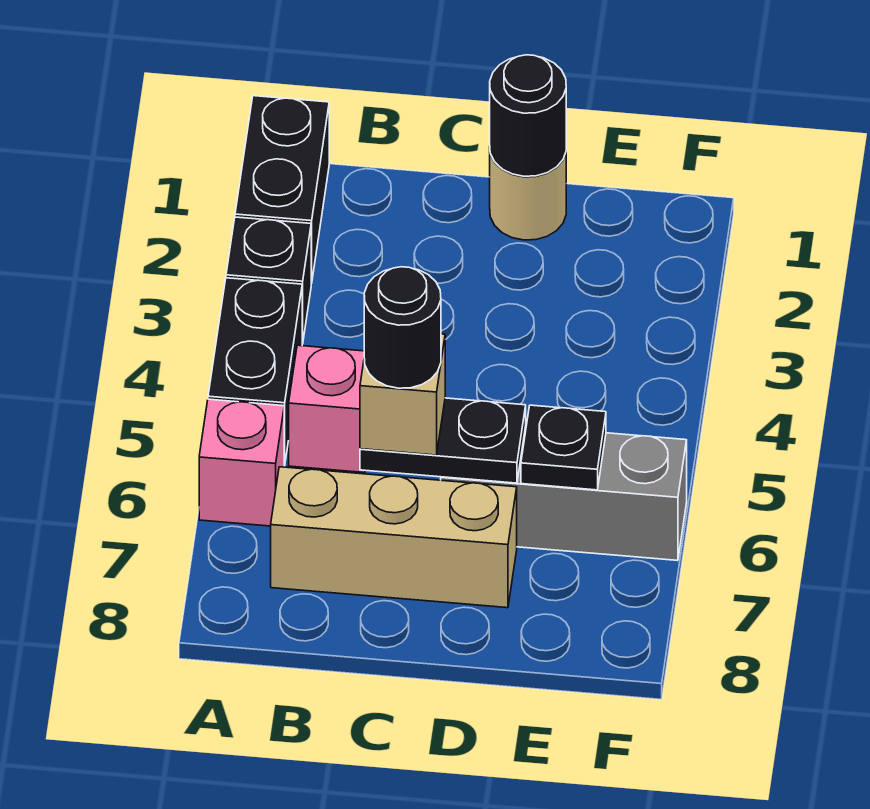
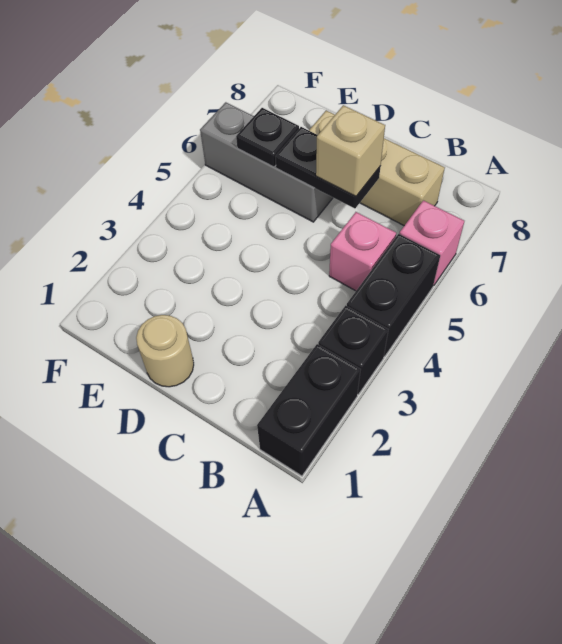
black round brick C6 level 4 -> none
black round brick D1 level 2 -> none

